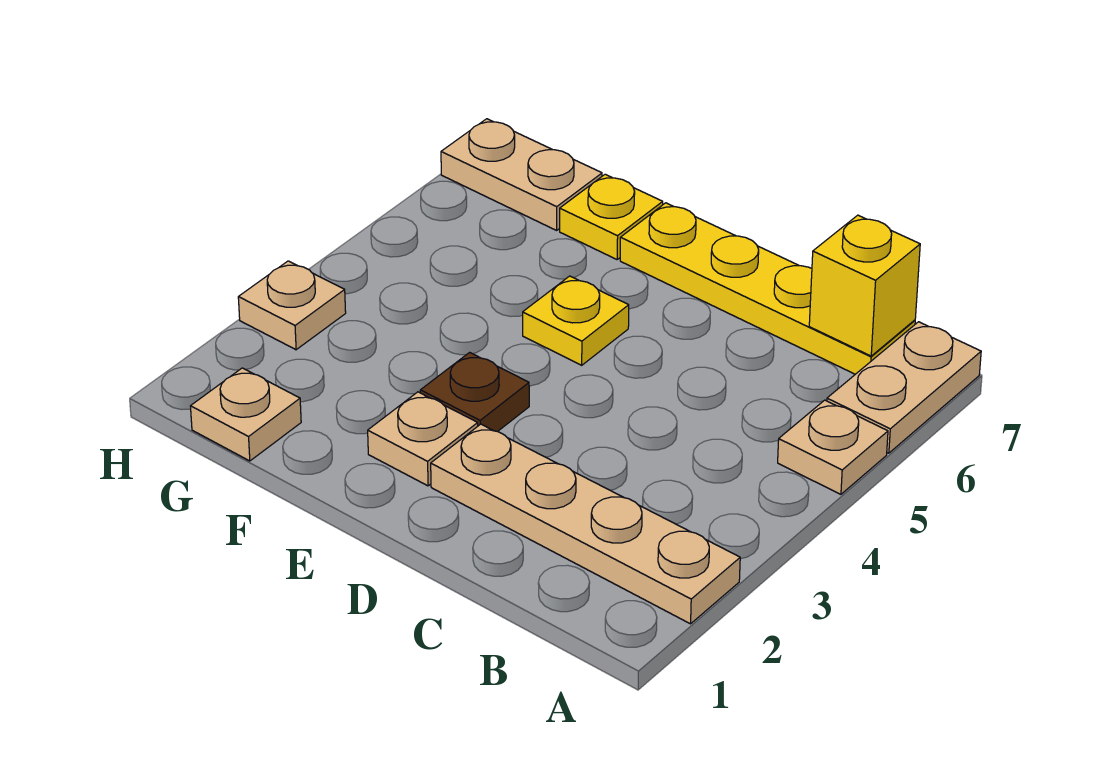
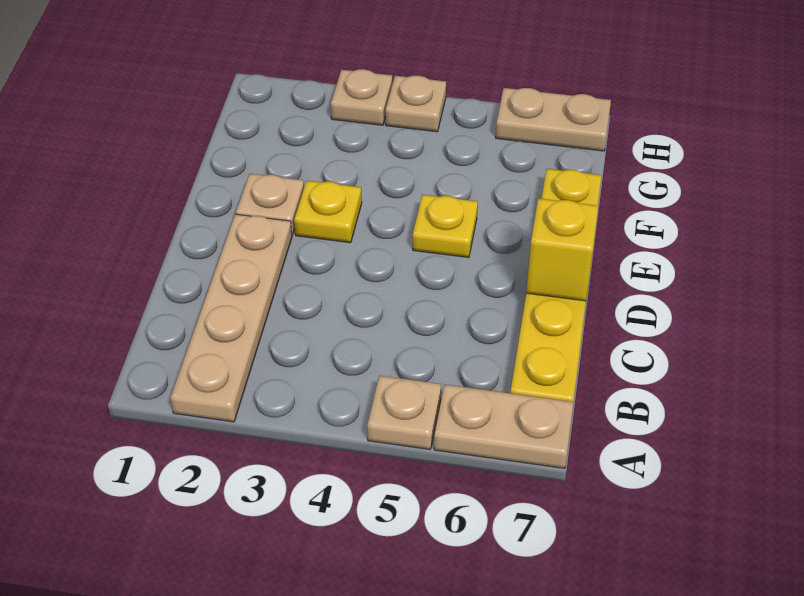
yellow brick B7 level 2 -> yellow brick D7 level 2
brown plate E3 level 1 -> yellow plate E3 level 1
tan plate G1 level 1 -> tan plate H4 level 1
tan plate G7:H7 level 1 -> tan plate H6:H7 level 1

